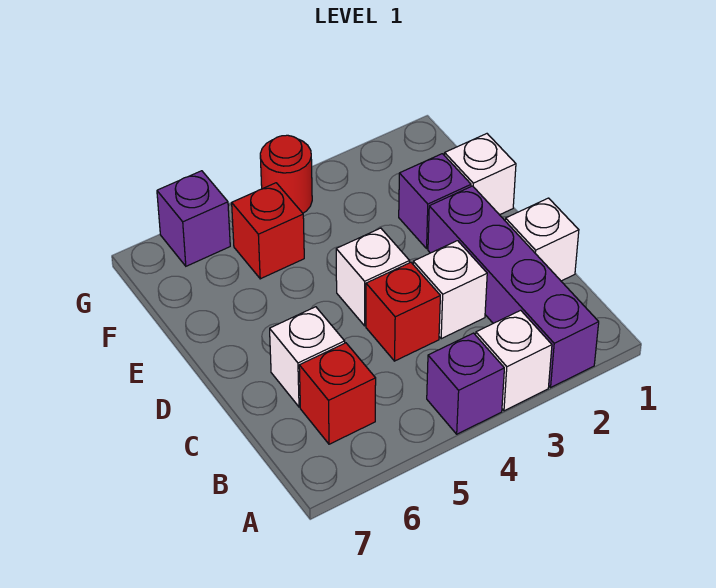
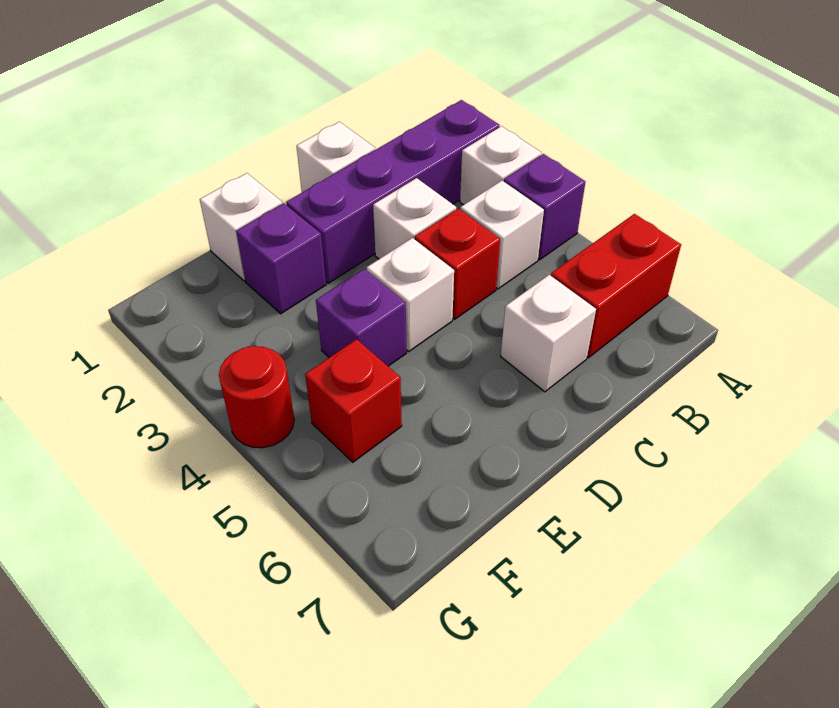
none -> white brick B4 level 1
red brick B6 level 1 -> red brick A6:B6 level 1
purple brick G6 level 1 -> purple brick E4 level 1

